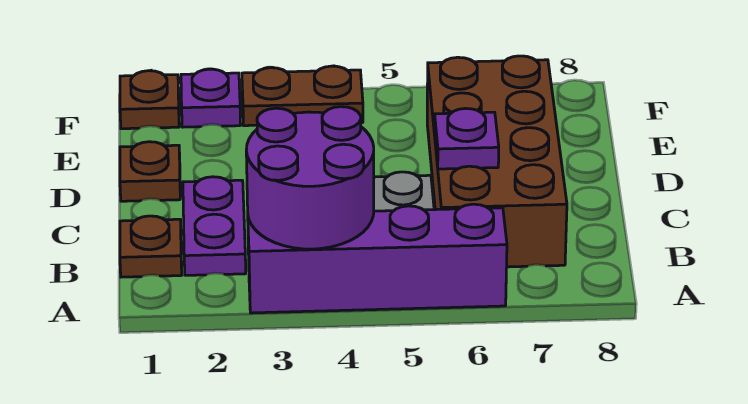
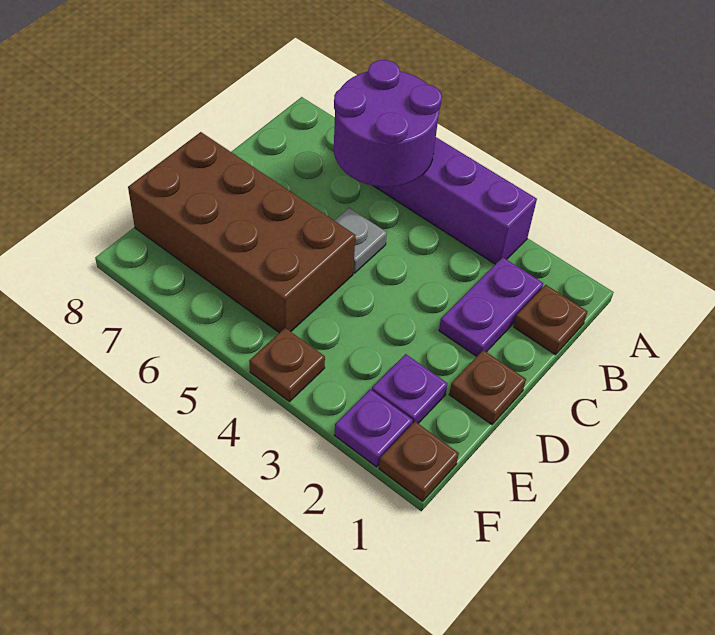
purple round brick A3:B4 level 2 -> purple round brick A5:B6 level 2
brown brick B6:E7 level 1 -> brown brick D5:E8 level 1
purple plate C6 level 2 -> purple plate E2 level 1
brown plate F3:F4 level 1 -> brown plate F4 level 1

